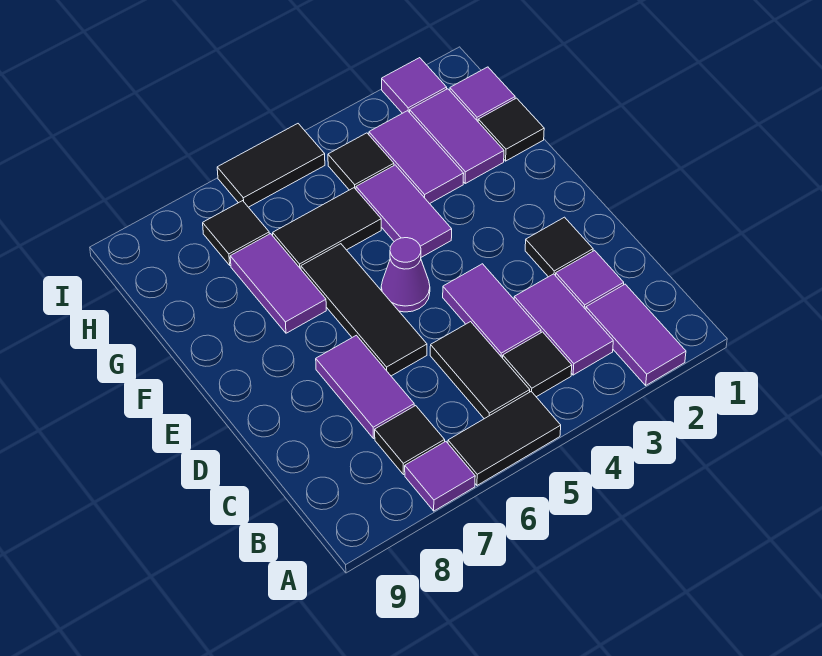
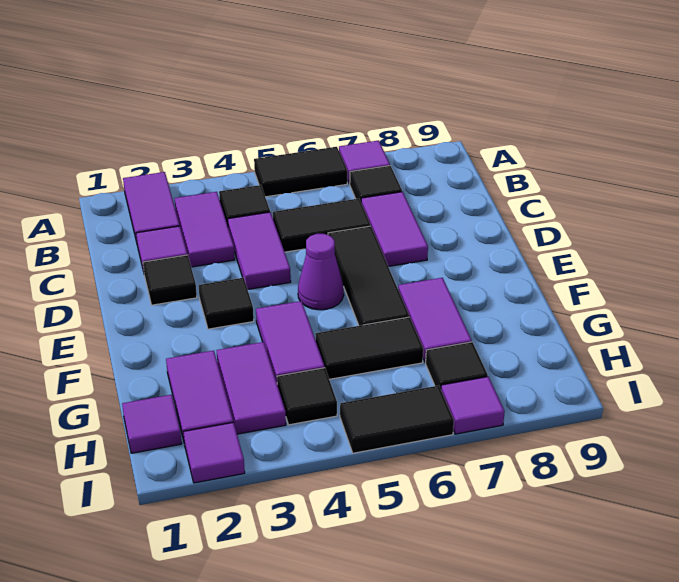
black tile B5:C5 level 1 -> black tile C5:C6 level 1
black tile G1 level 1 -> black tile E3 level 1
none -> purple tile I7 level 1

